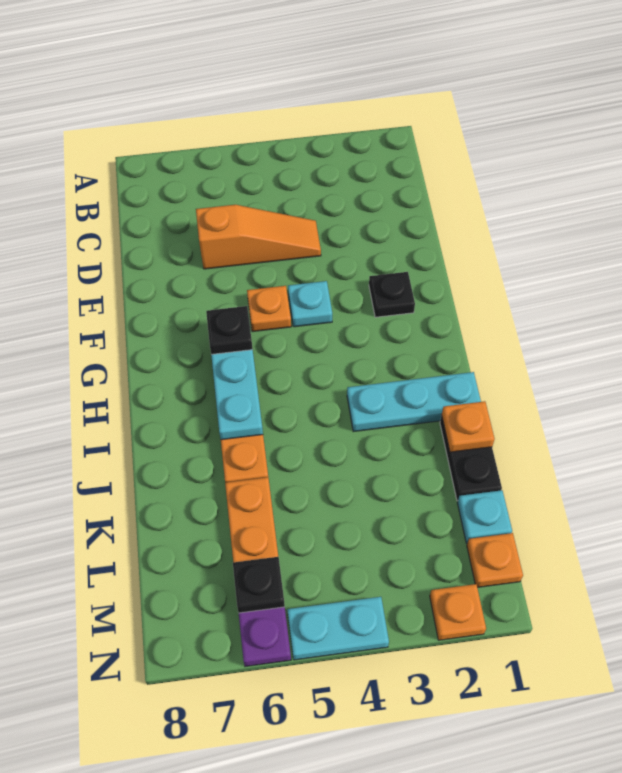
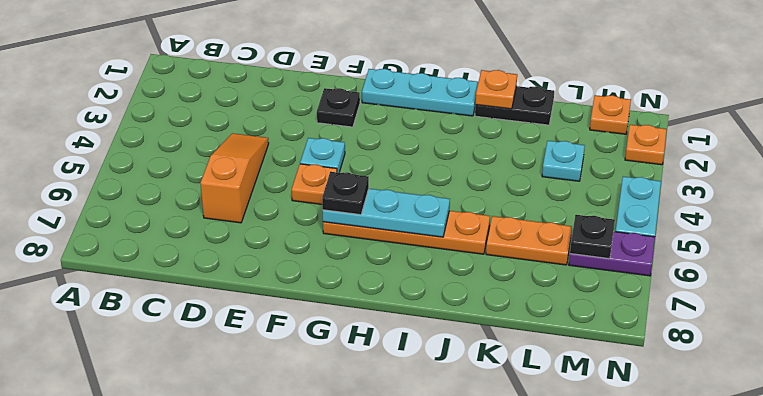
cyan plate I1:I3 level 1 -> cyan plate G1:I1 level 1
cyan plate L1 level 1 -> cyan plate L3 level 1

